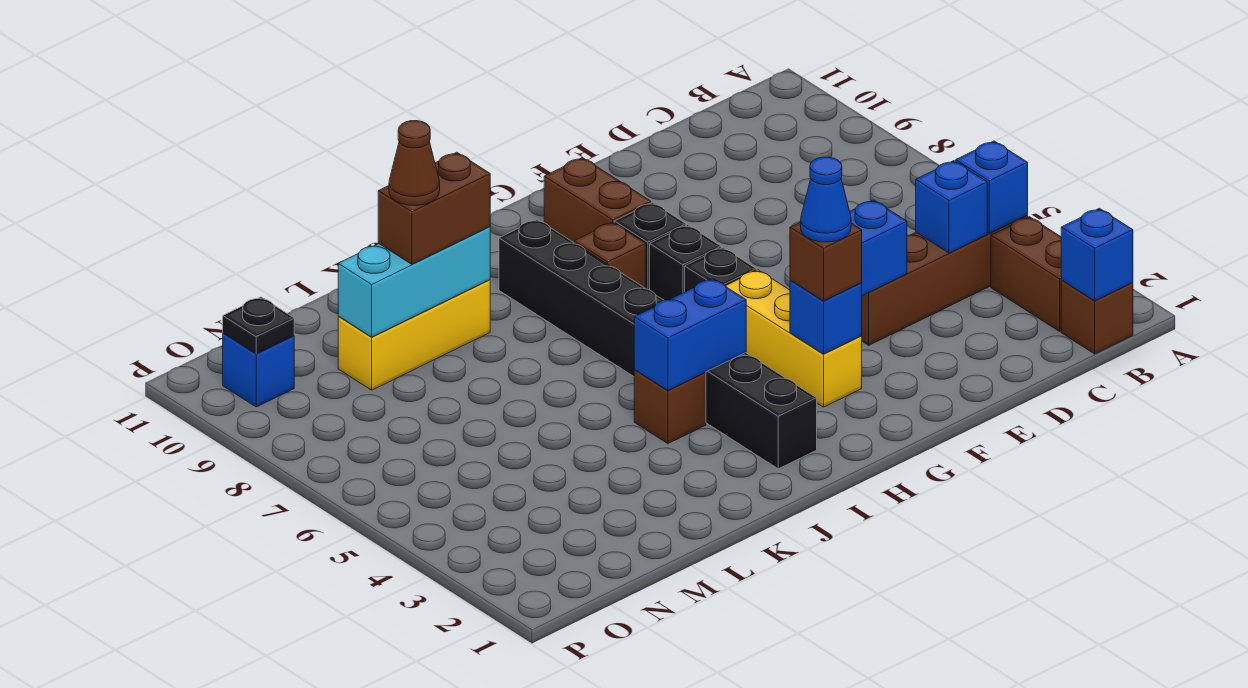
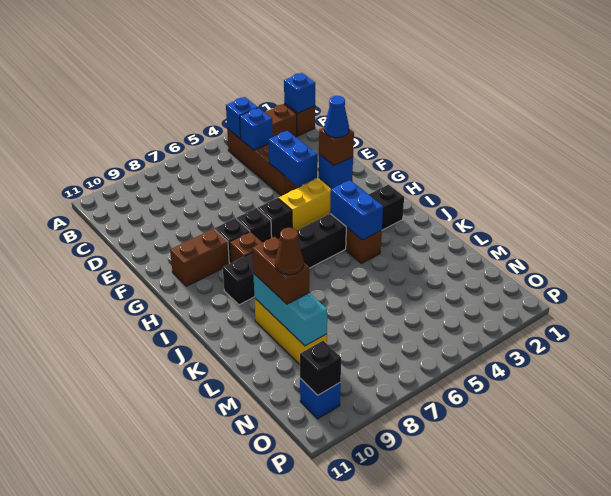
black plate O10 level 2 -> black brick O10 level 2

